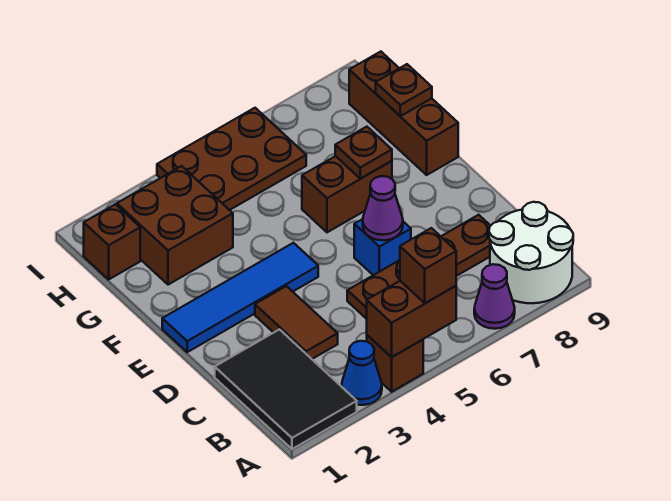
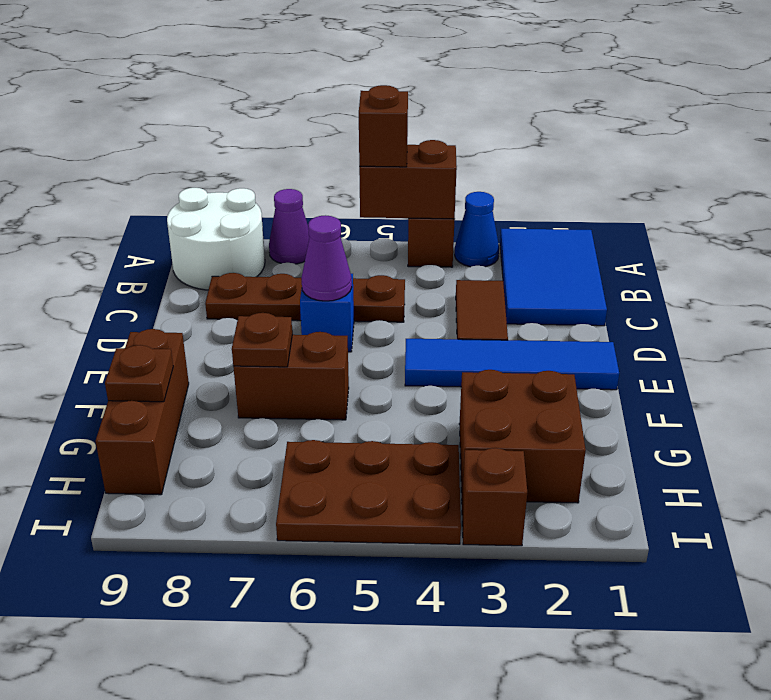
black tile A1:C2 level 1 -> blue tile A1:C2 level 1
brown brick H1 level 1 -> brown brick I3 level 1

